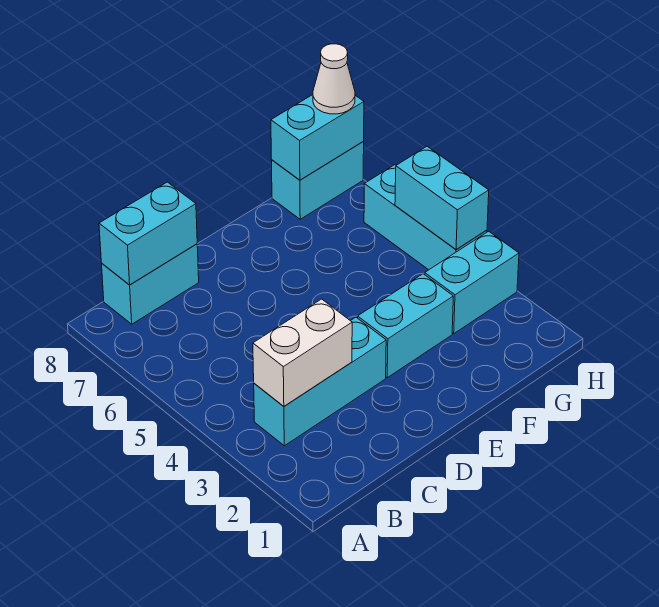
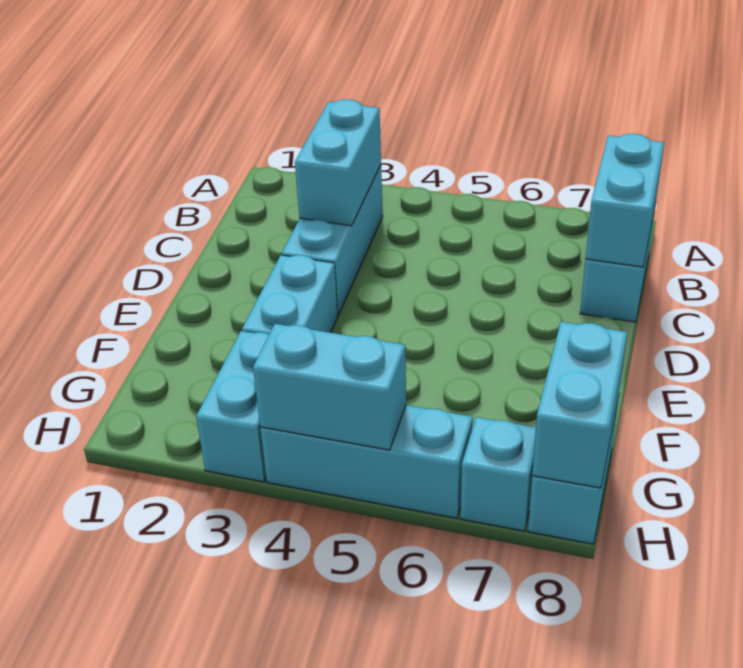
white brick B3:C3 level 2 -> cyan brick B3:C3 level 2
none -> cyan brick H7 level 1
white cone H8 level 3 -> none

